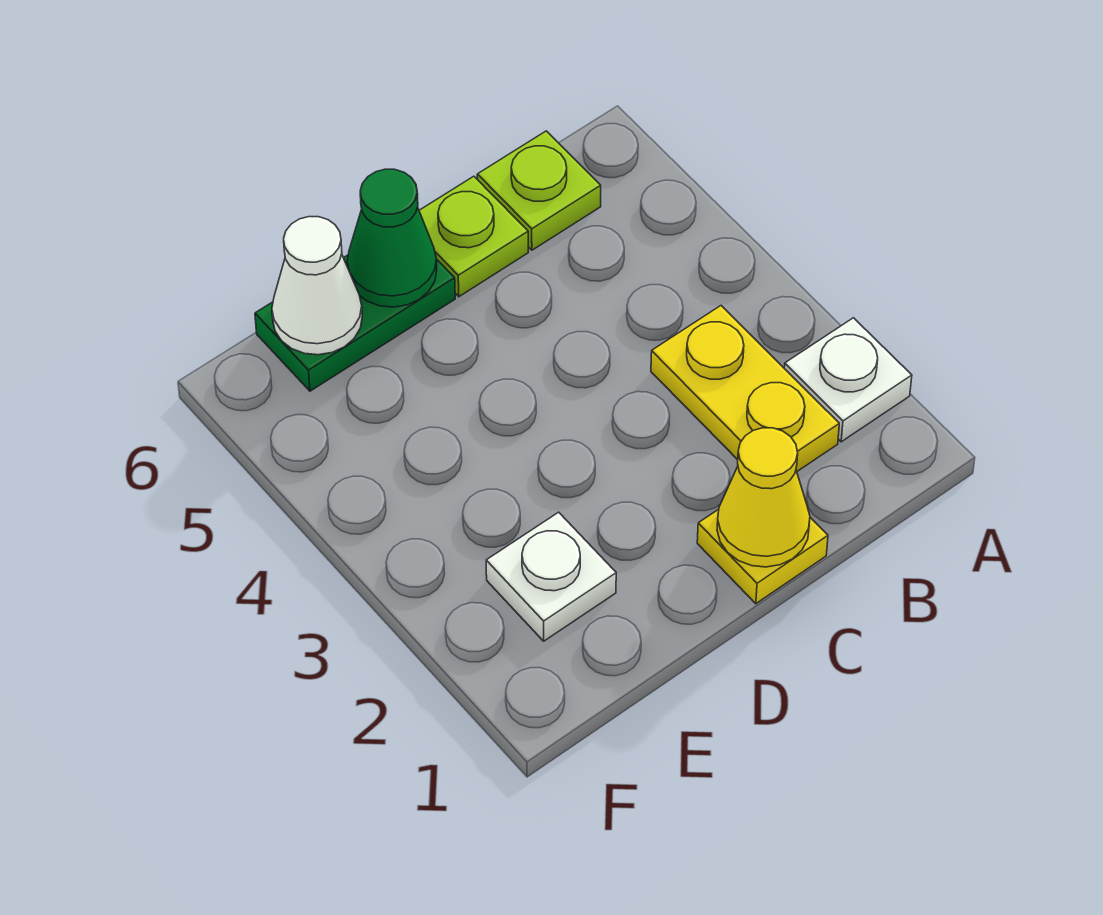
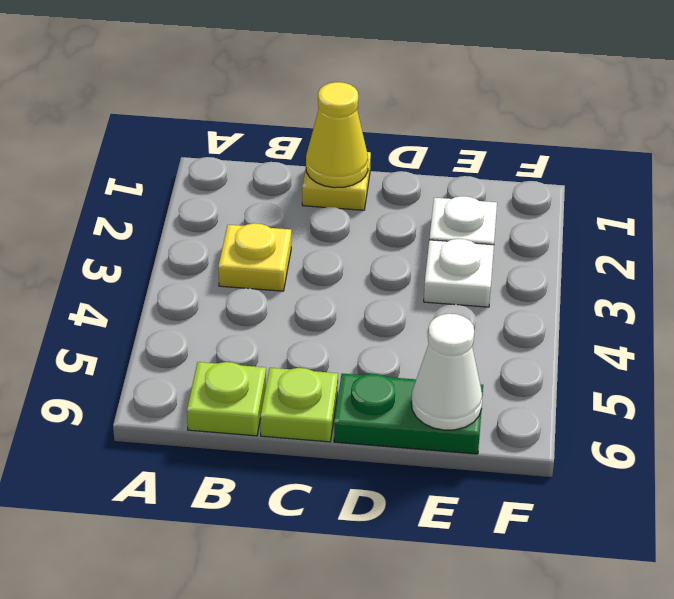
white plate A2 level 1 -> white plate E3 level 1
yellow plate B2:B3 level 1 -> yellow plate B3 level 1
green cone D6 level 2 -> none

